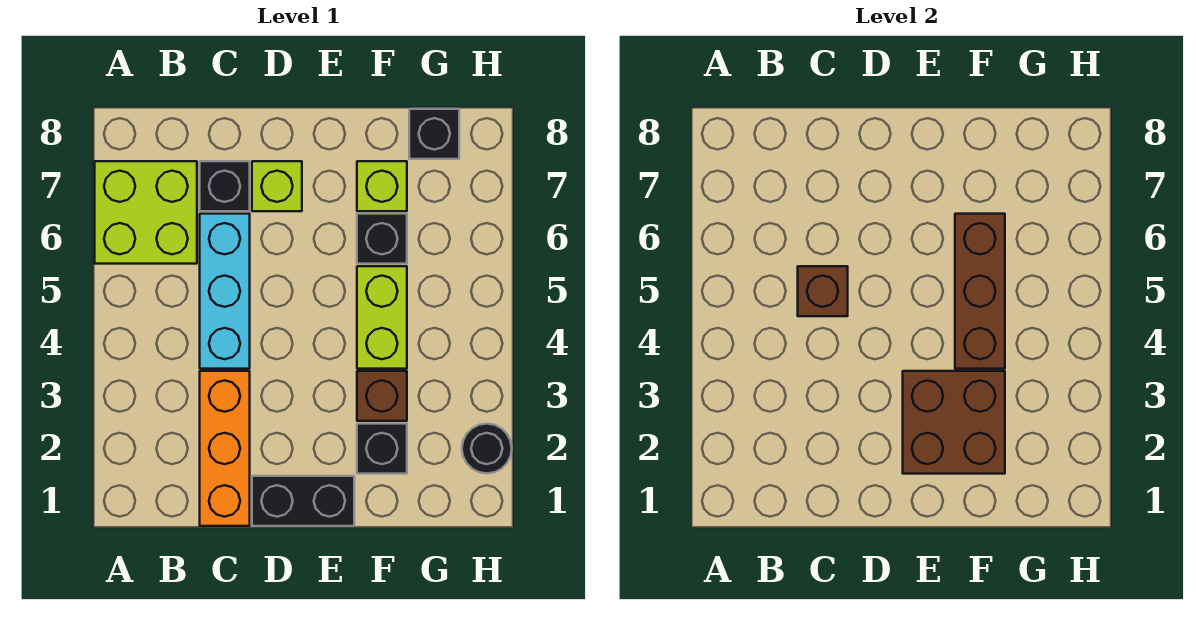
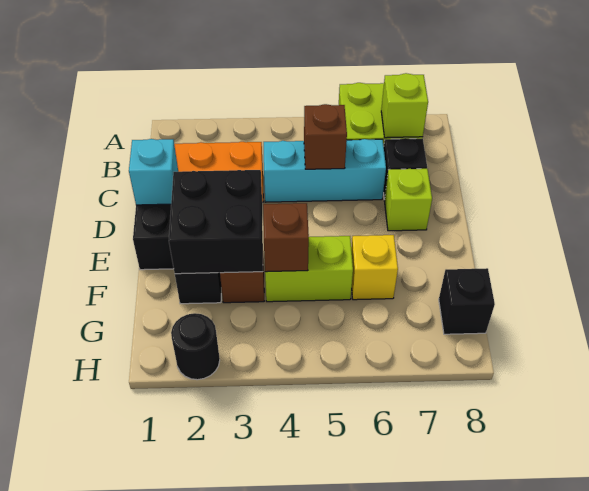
none -> cyan brick D1 level 2
brown brick E2:F3 level 2 -> black brick E2:F3 level 2
brown brick F4:F6 level 2 -> brown brick F4 level 2
black brick F6 level 1 -> yellow brick F6 level 1
lime brick F7 level 1 -> lime brick B7 level 2

